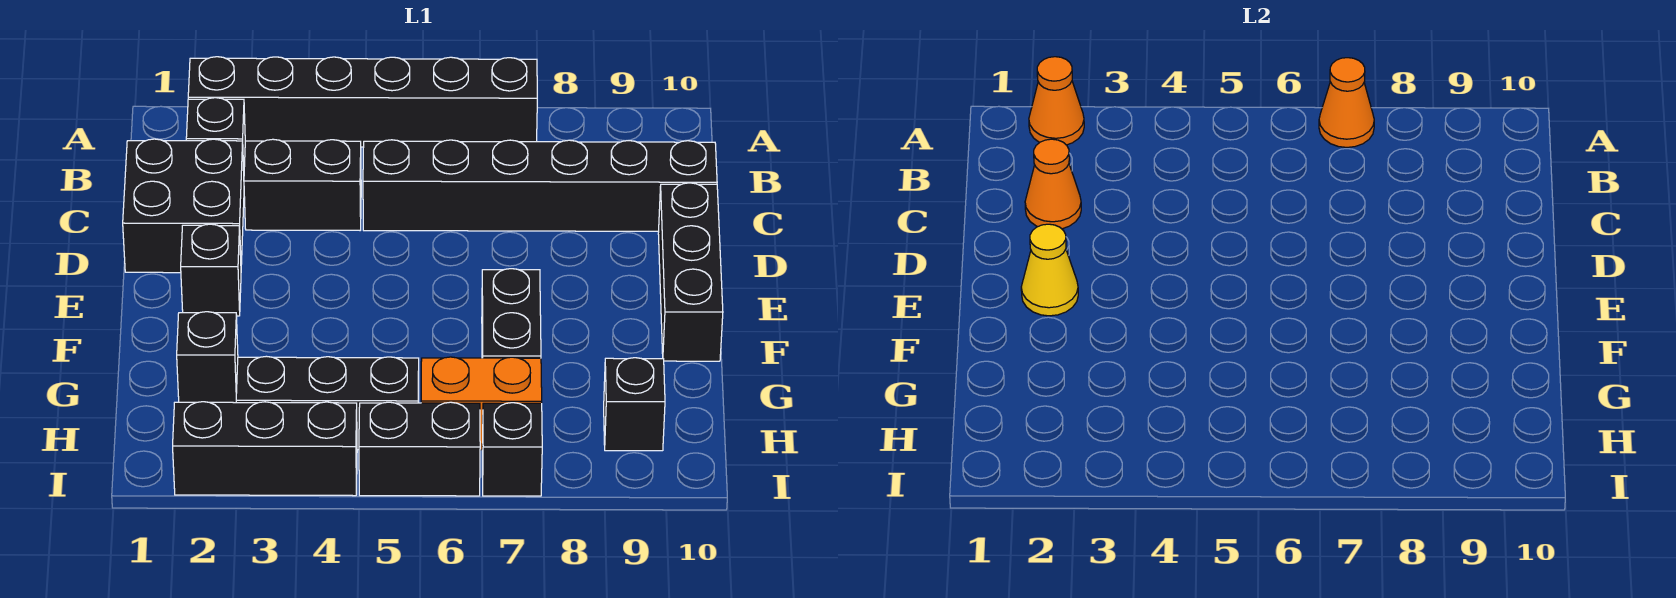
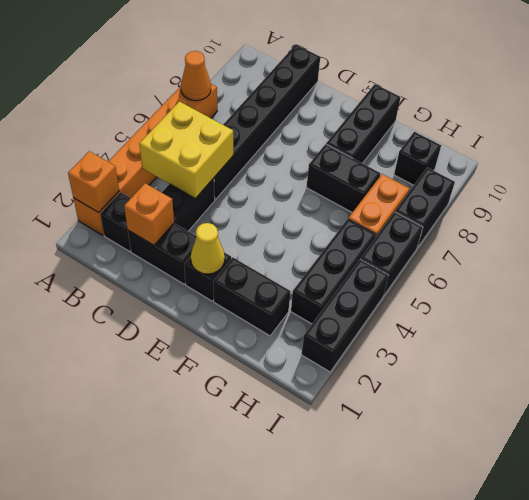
black brick A2:A7 level 1 -> orange brick A2:A7 level 1
orange cone A2 level 2 -> orange brick A2 level 2
none -> yellow brick B4:C5 level 2
black brick C1:D2 level 1 -> black brick C2:D2 level 1
orange cone C2 level 2 -> orange brick C2 level 2
black brick D10:F10 level 1 -> black brick F8:F10 level 1
black brick G2 level 1 -> black brick F2:G2 level 1
black brick I7 level 1 -> black brick I7:I8 level 1

